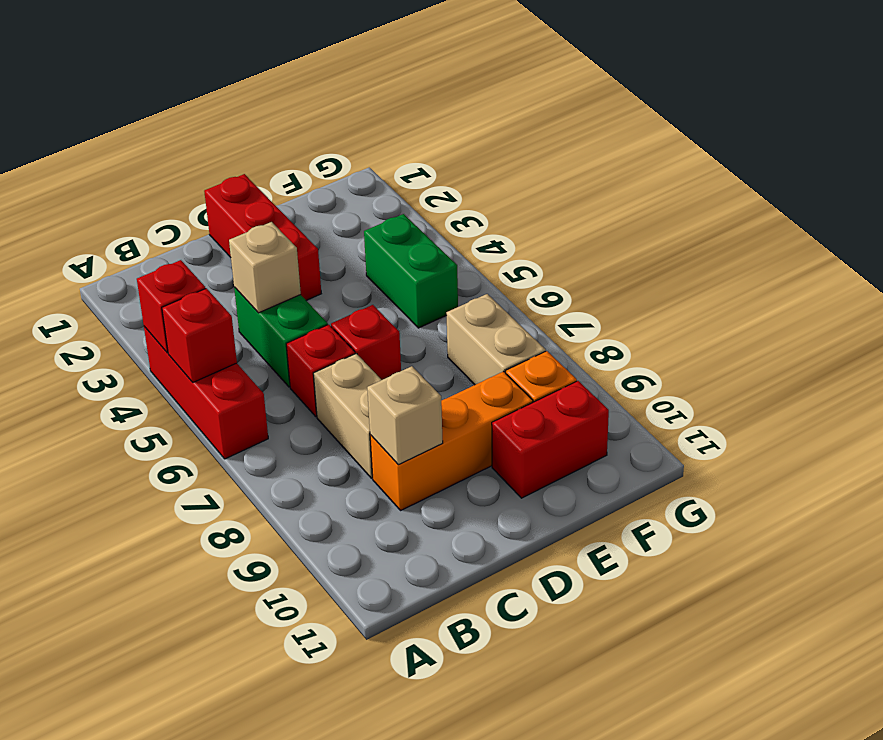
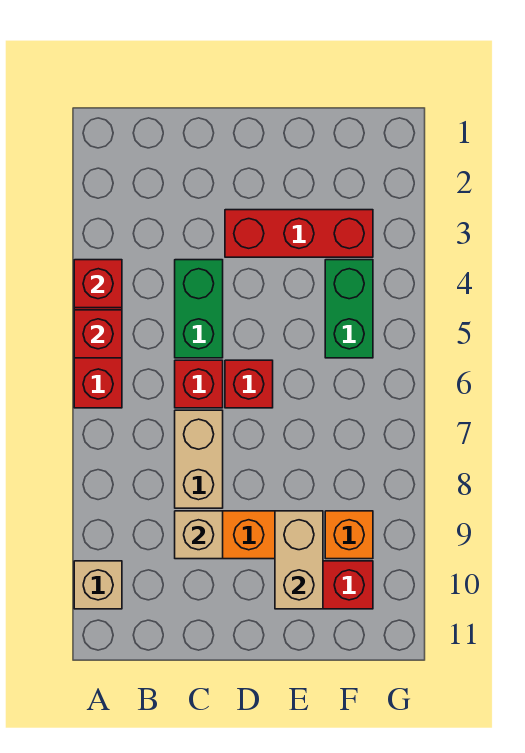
tan brick C4 level 2 -> tan brick A10 level 1
red brick D1:D3 level 1 -> red brick D3:F3 level 1
tan brick F7:F8 level 1 -> tan brick E9:E10 level 2

